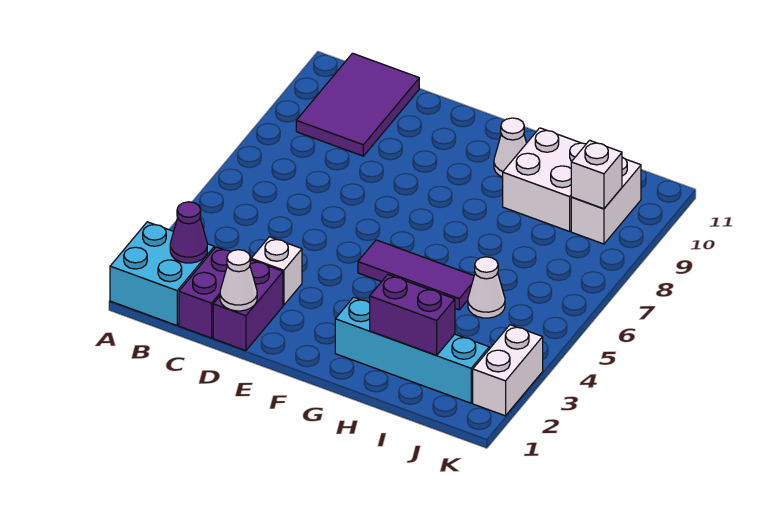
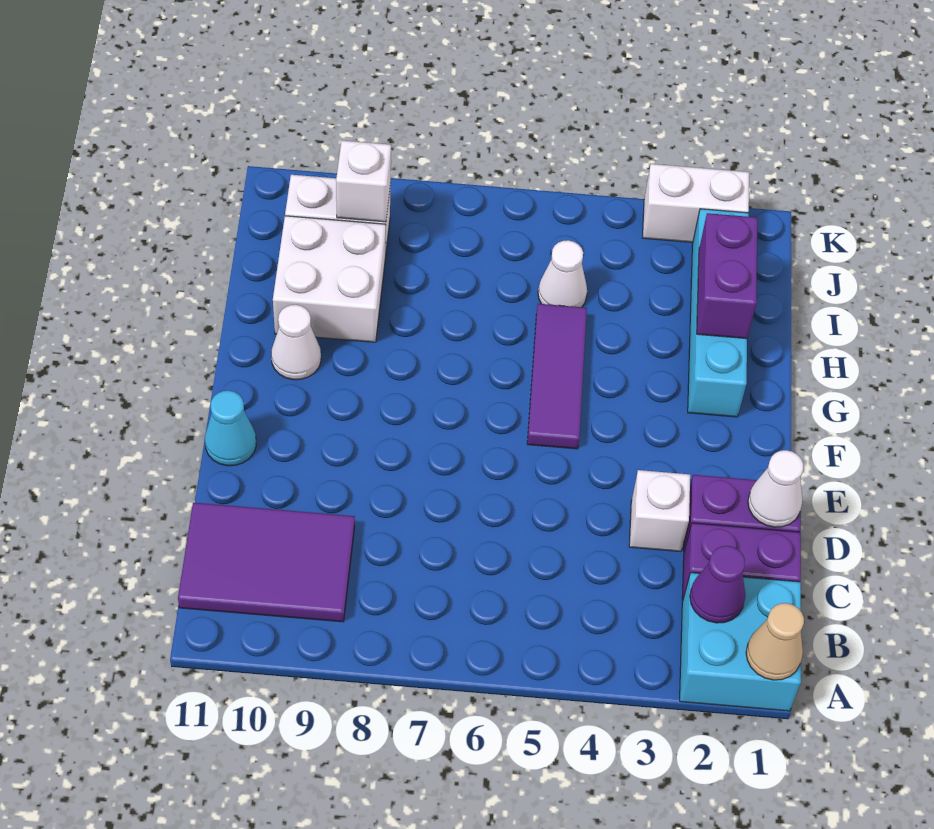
none -> tan cone A1 level 2
none -> cyan cone E11 level 1

